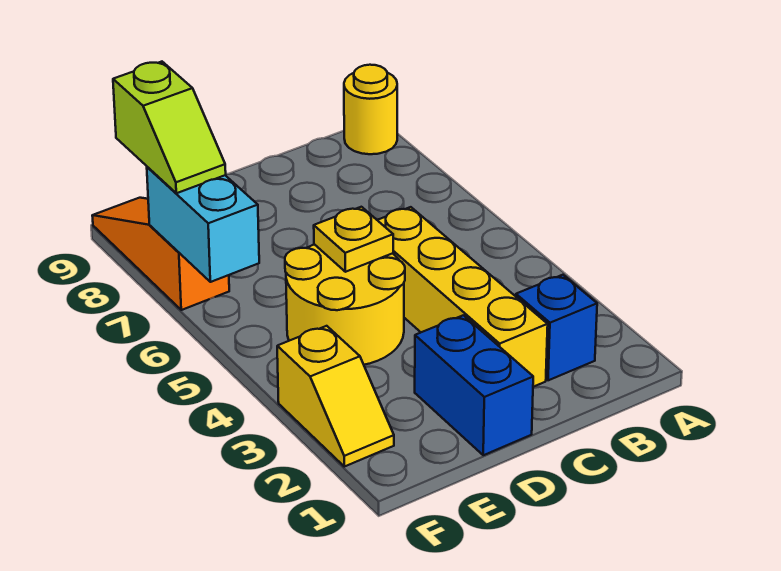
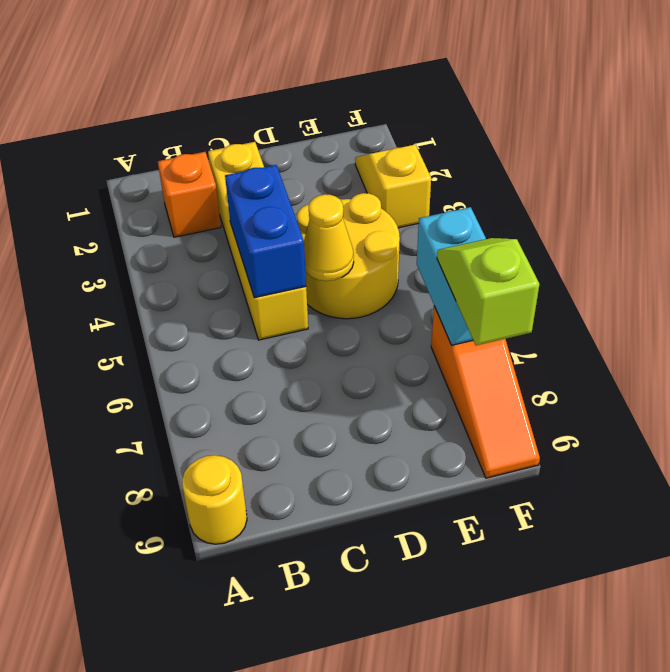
blue brick B2 level 1 -> orange brick B2 level 1
blue brick D1:D2 level 1 -> blue brick C4:C5 level 2
yellow plate D5 level 2 -> yellow cone D5 level 2

